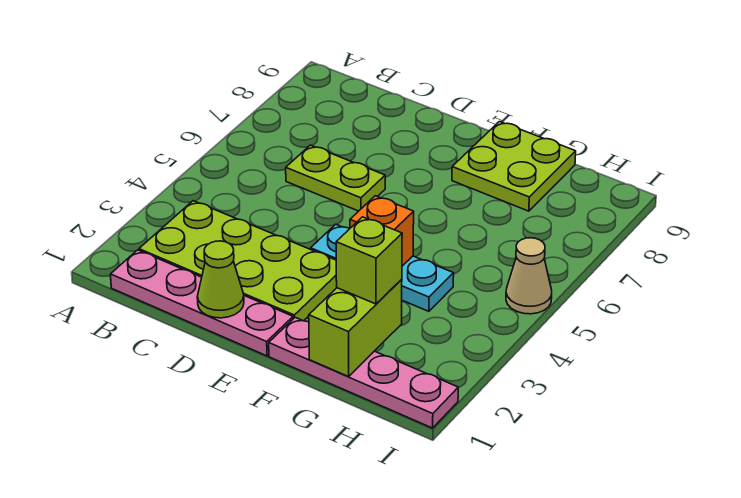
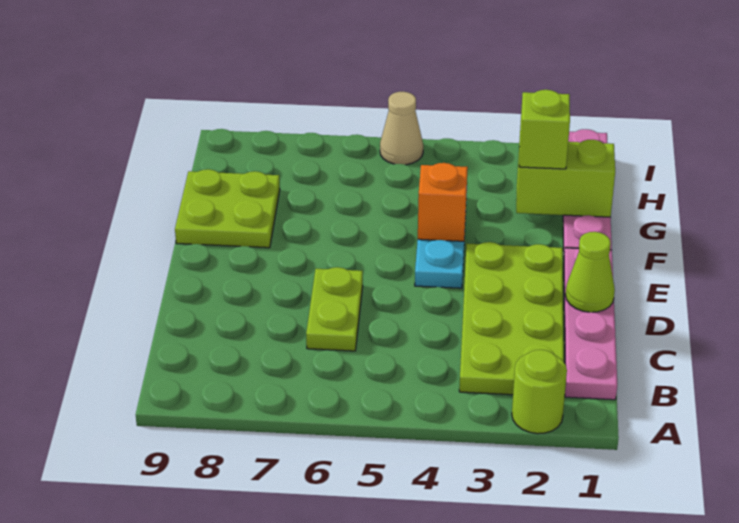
none -> lime round brick A2 level 1

